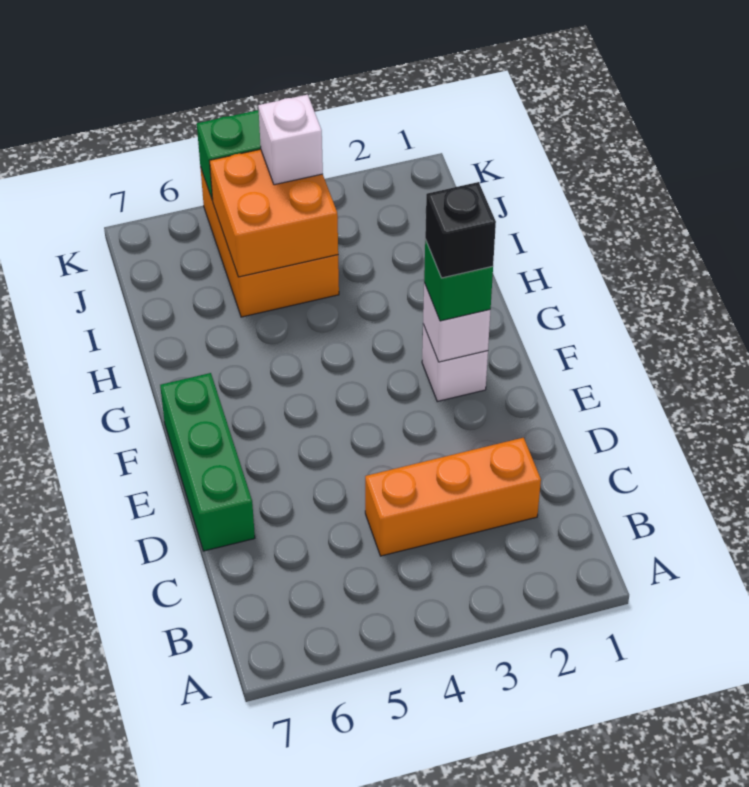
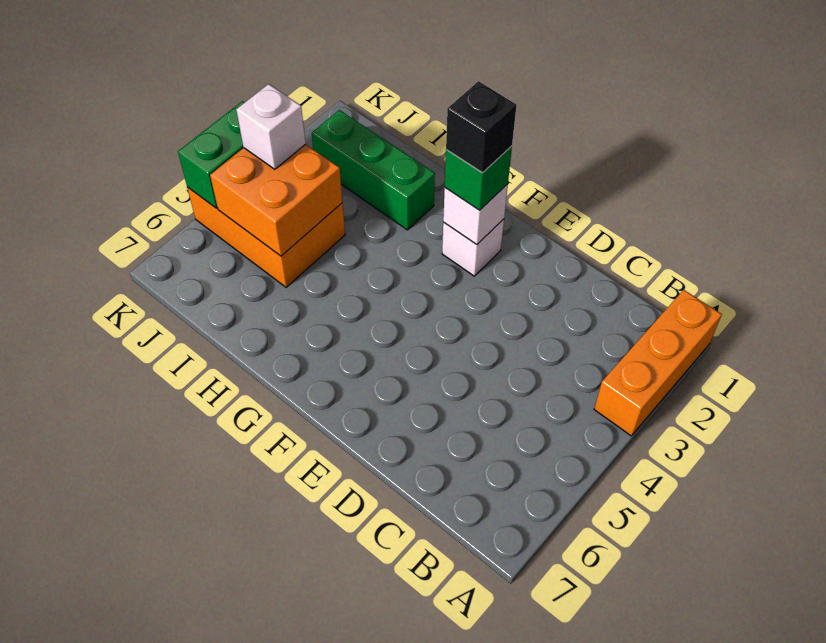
orange brick C2:C4 level 1 -> orange brick A1:A3 level 1
green brick D7:F7 level 1 -> green brick H2:J2 level 1

